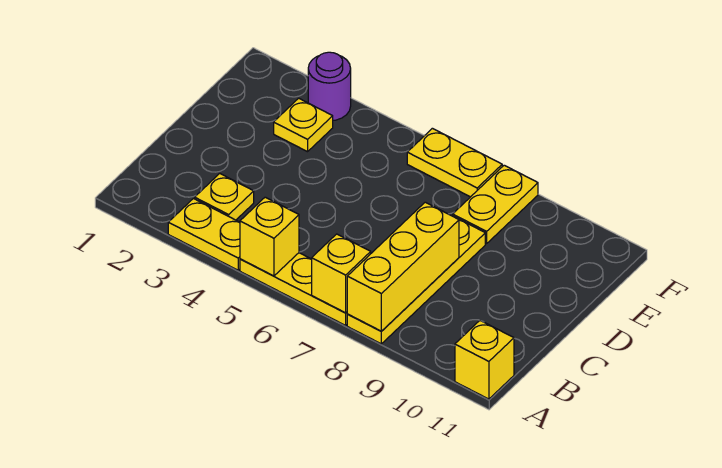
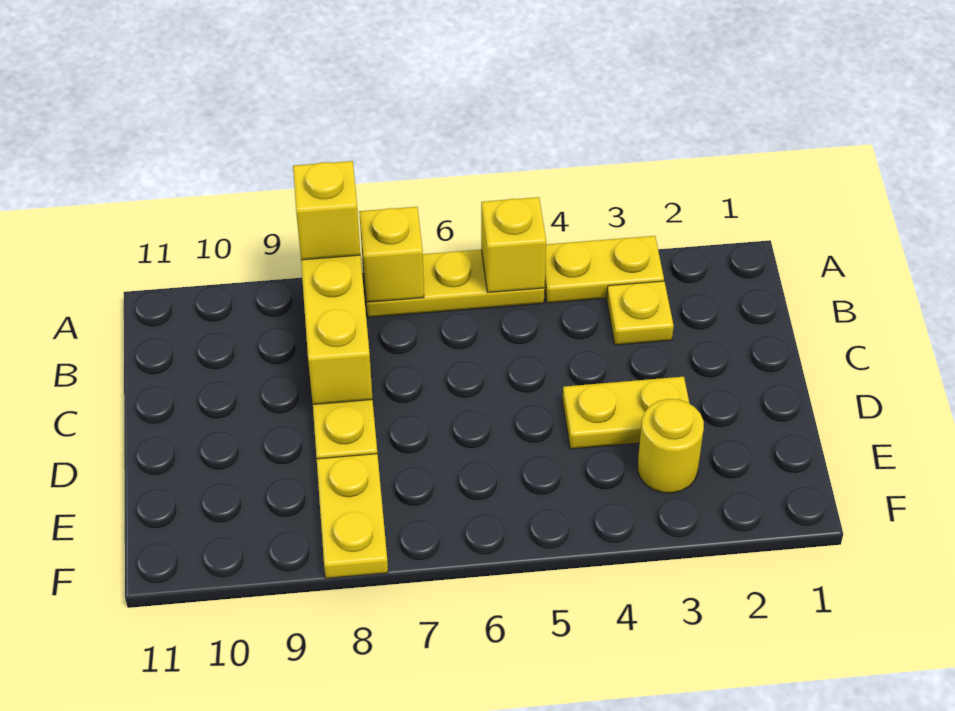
yellow brick A11 level 1 -> yellow brick A8 level 3
yellow plate E3 level 1 -> yellow round brick E3 level 1
purple round brick F3 level 1 -> none
yellow plate F6:F7 level 1 -> yellow plate D3:D4 level 1

